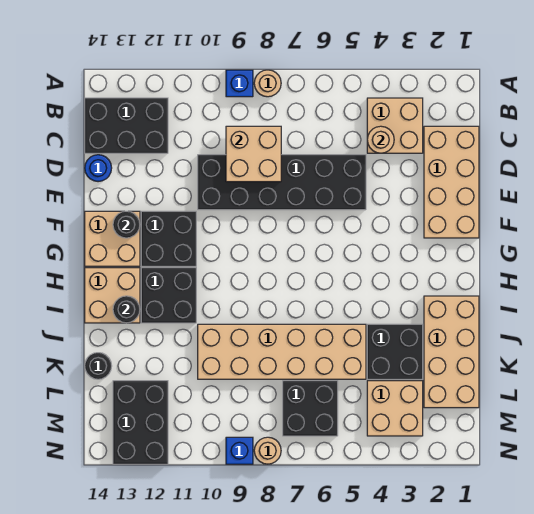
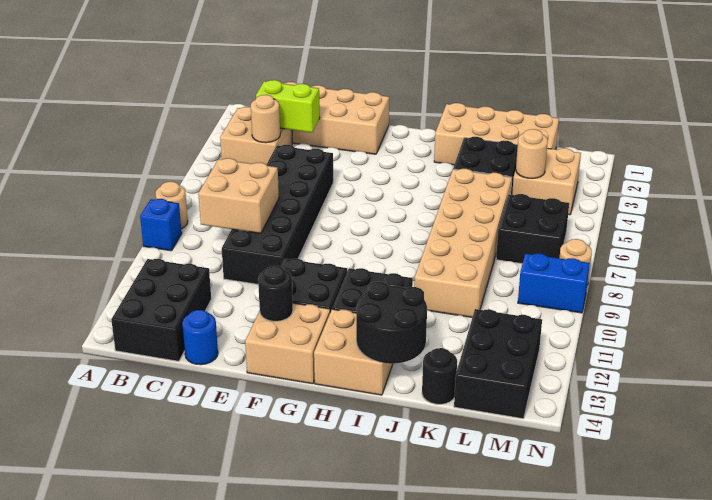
none -> lime brick C3:D3 level 2
black round brick I13 level 2 -> black round brick I13:J14 level 2
none -> tan round brick L4 level 2
black brick L12:N13 level 1 -> black brick L12:M14 level 1
blue brick N9 level 1 -> blue brick M9:N9 level 1

